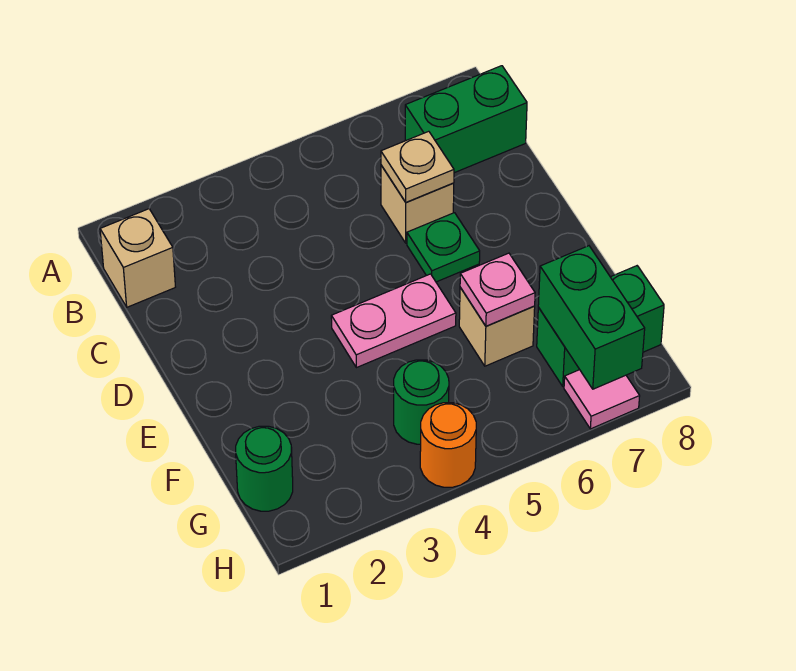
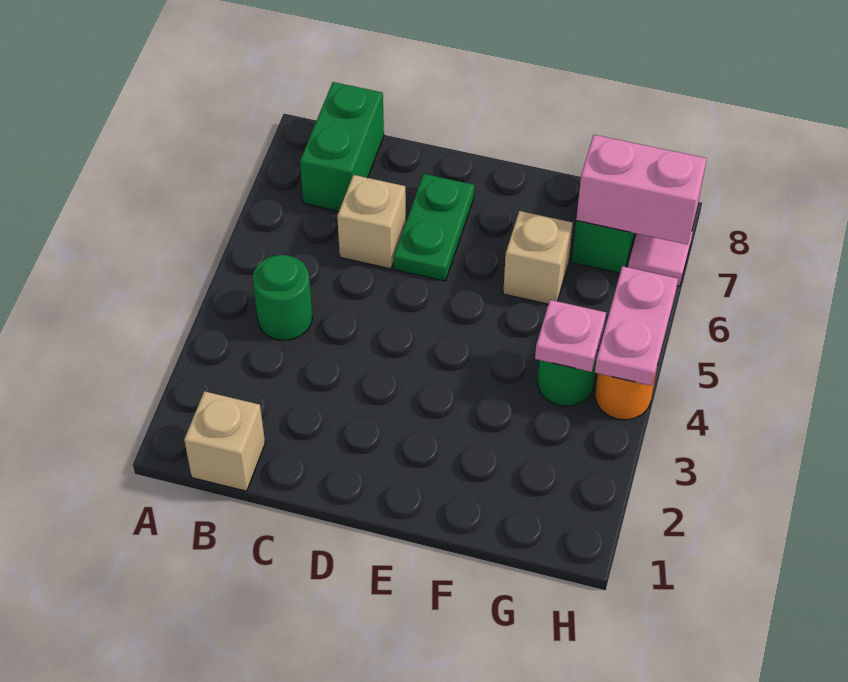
tan plate C6 level 2 -> none
green plate D6 level 1 -> green plate D6:D7 level 1
pink plate E4:E5 level 1 -> pink plate H4:H5 level 2
pink plate F6 level 2 -> pink plate G4 level 2
green round brick G1 level 1 -> green round brick B4 level 1
green brick G7:H7 level 2 -> pink brick G7:H7 level 2

